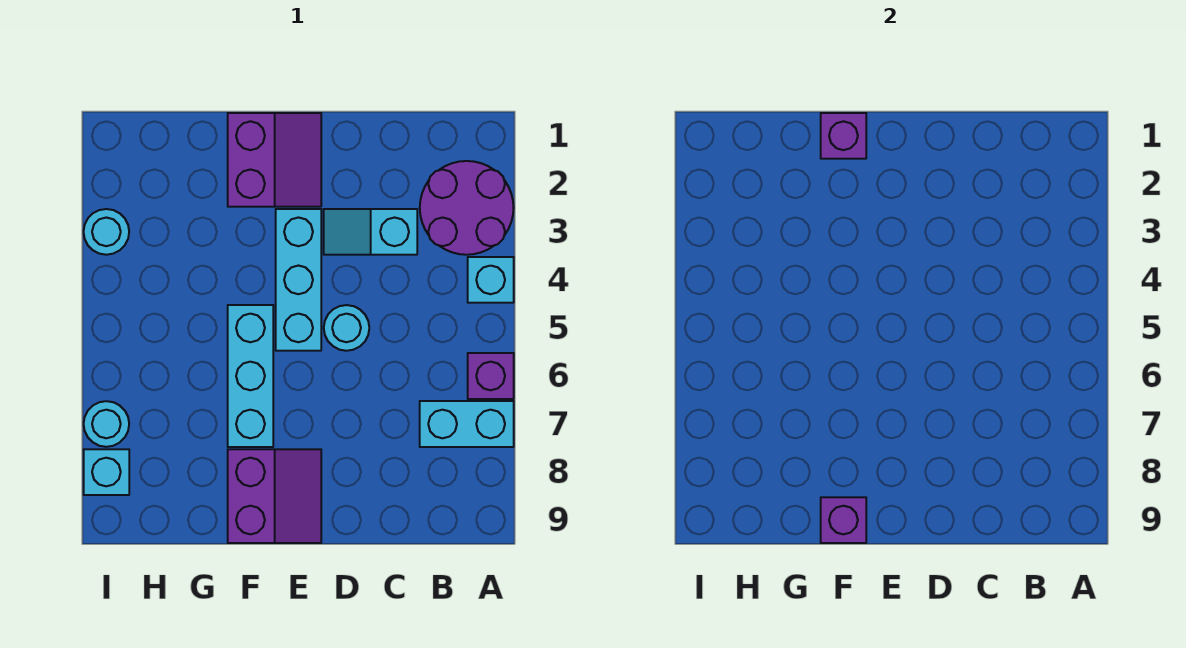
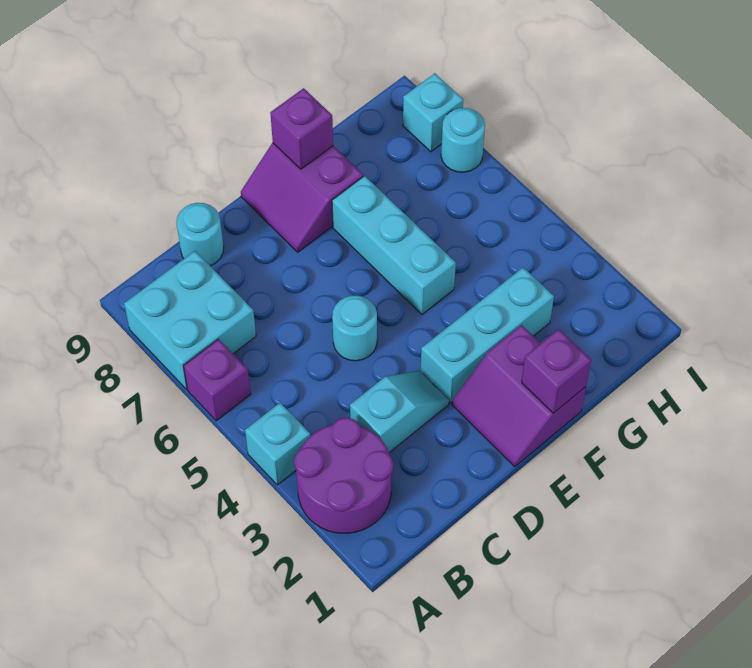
cyan brick A7:B7 level 1 -> cyan brick A7:B8 level 1
cyan brick E3:E5 level 1 -> cyan brick E3:G3 level 1
cyan round brick I3 level 1 -> cyan round brick C9 level 1

